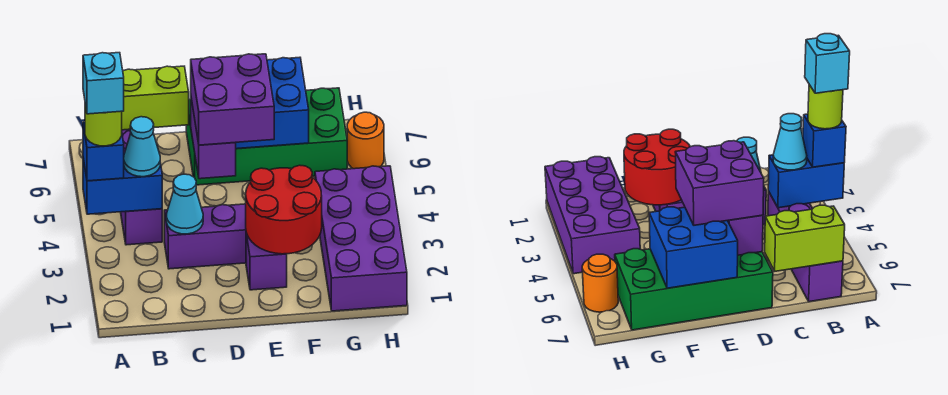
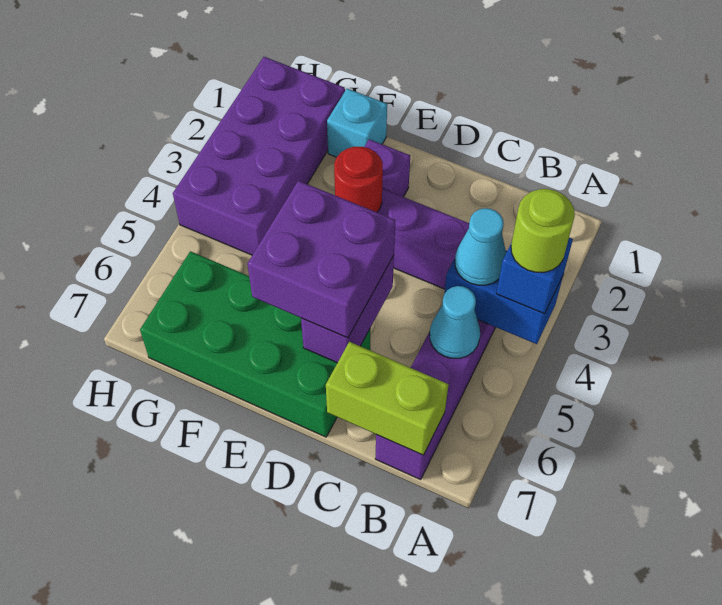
cyan brick A4 level 5 -> cyan brick F1 level 1
cyan cone C3 level 2 -> cyan cone B5 level 2
red round brick E2:F3 level 2 -> red round brick E3 level 2
blue brick E6:F7 level 2 -> none
orange round brick H6 level 1 -> none

